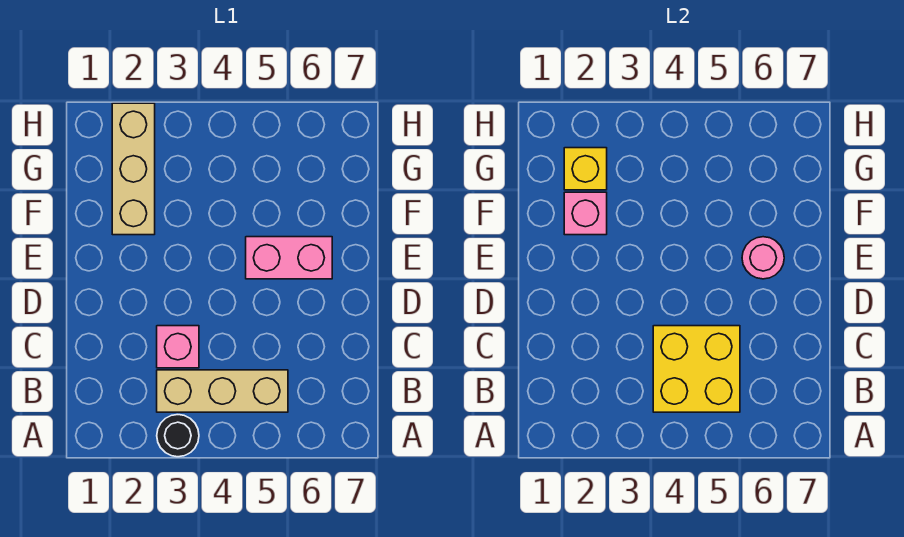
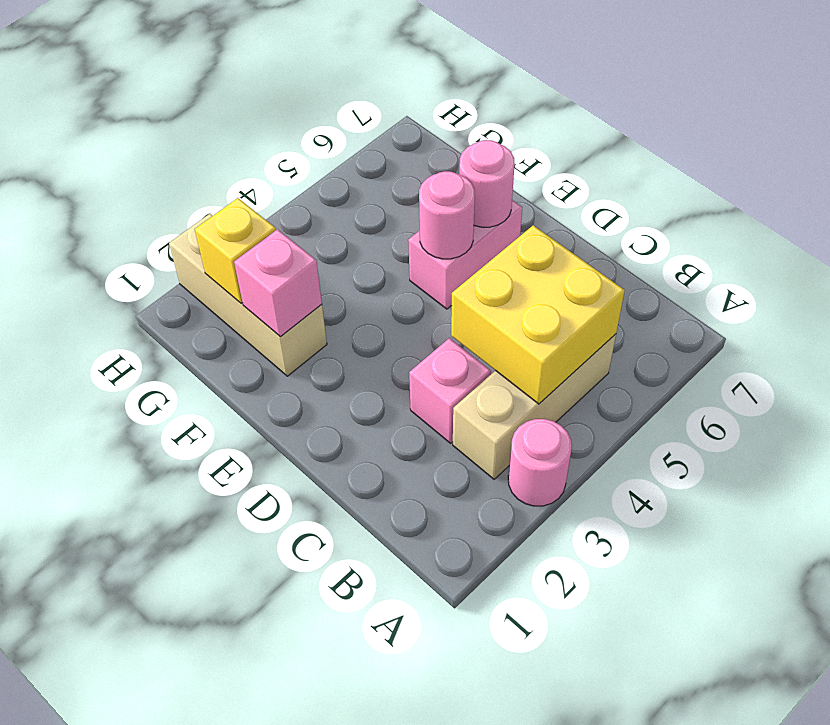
black round brick A3 level 1 -> pink round brick A3 level 1
none -> pink round brick E5 level 2

